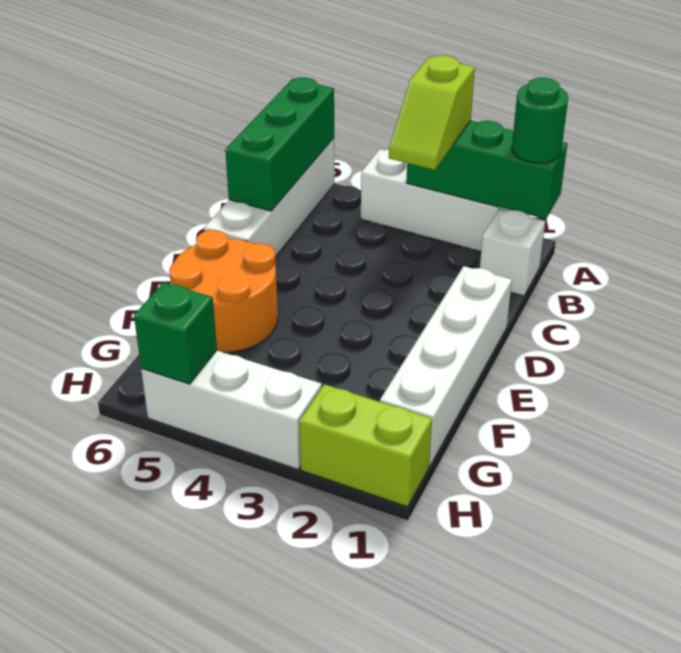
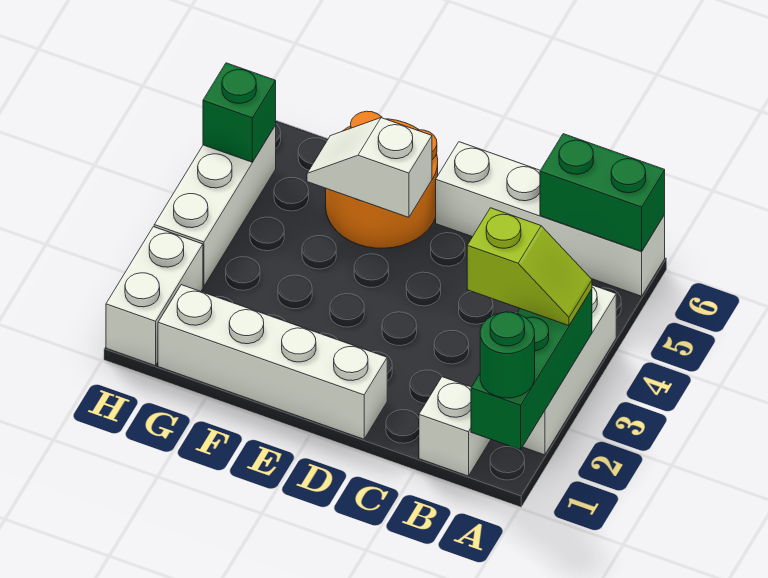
lime slope A3:B3 level 3 top A -> lime slope A3:B3 level 3 top B
green brick A6:C6 level 2 -> green brick A6:B6 level 2
none -> white slope E5:F5 level 2 top E
lime brick H1:H2 level 1 -> white brick H1:H2 level 1

